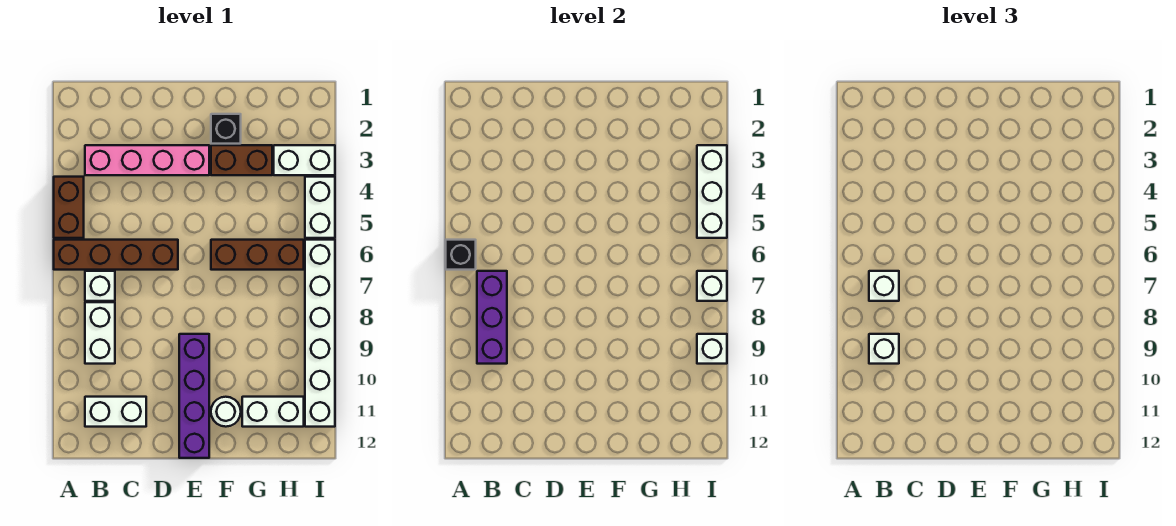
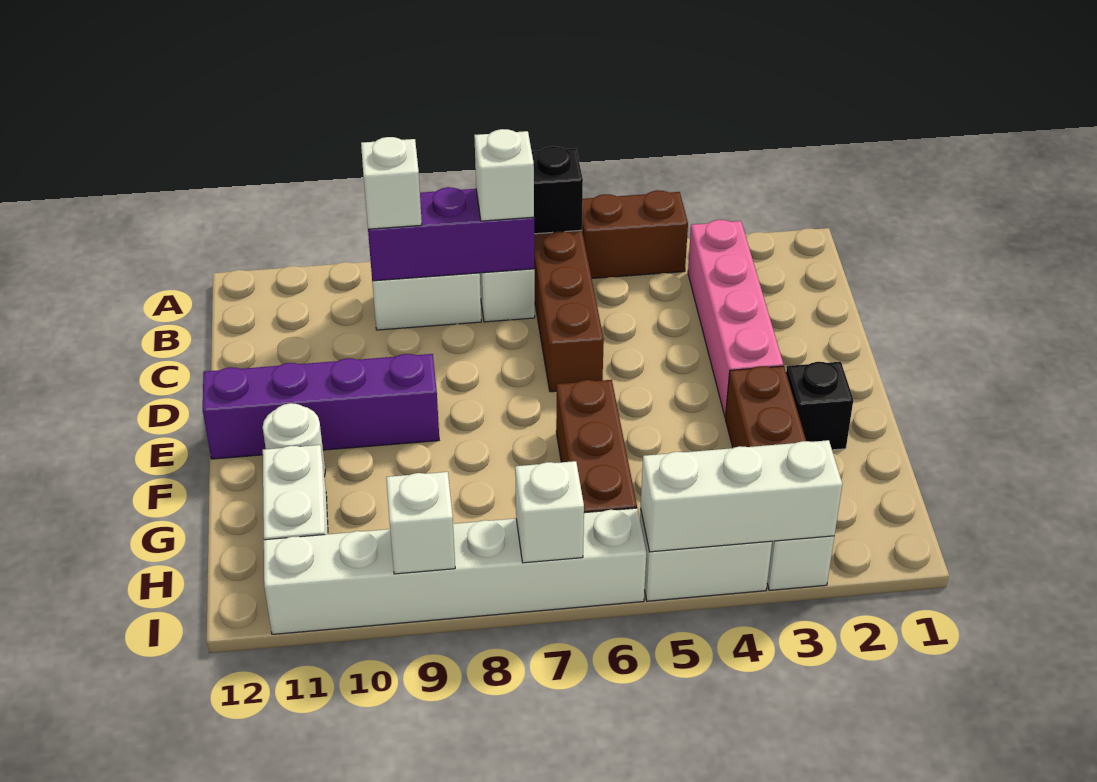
white brick B11:C11 level 1 -> none

